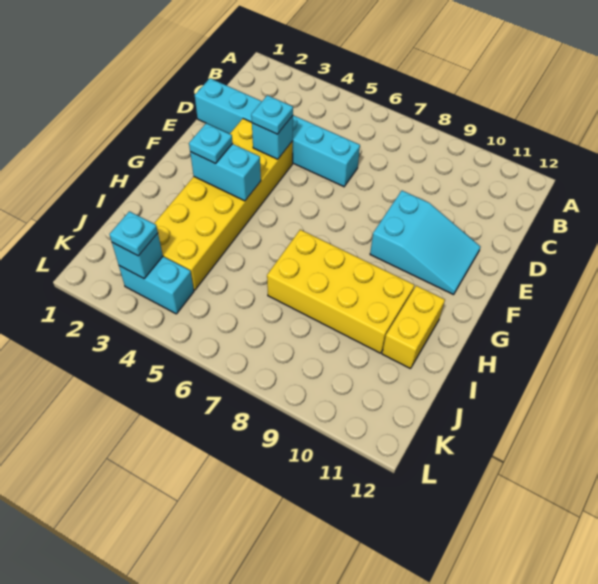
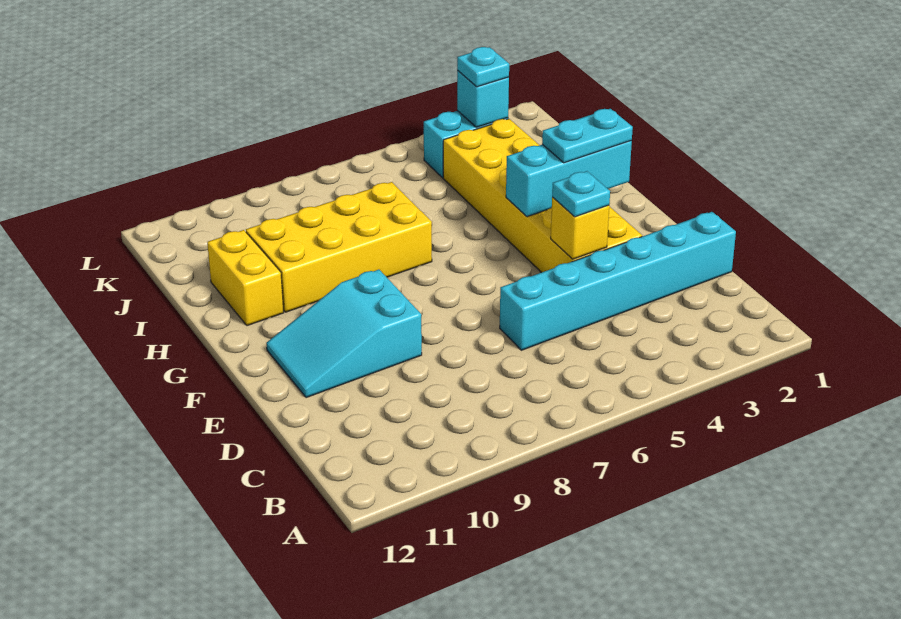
cyan brick E4 level 2 -> yellow brick E4 level 2
cyan brick G3:G4 level 2 -> cyan brick G2:G4 level 2
cyan plate G3 level 3 -> cyan plate G2:G3 level 3

